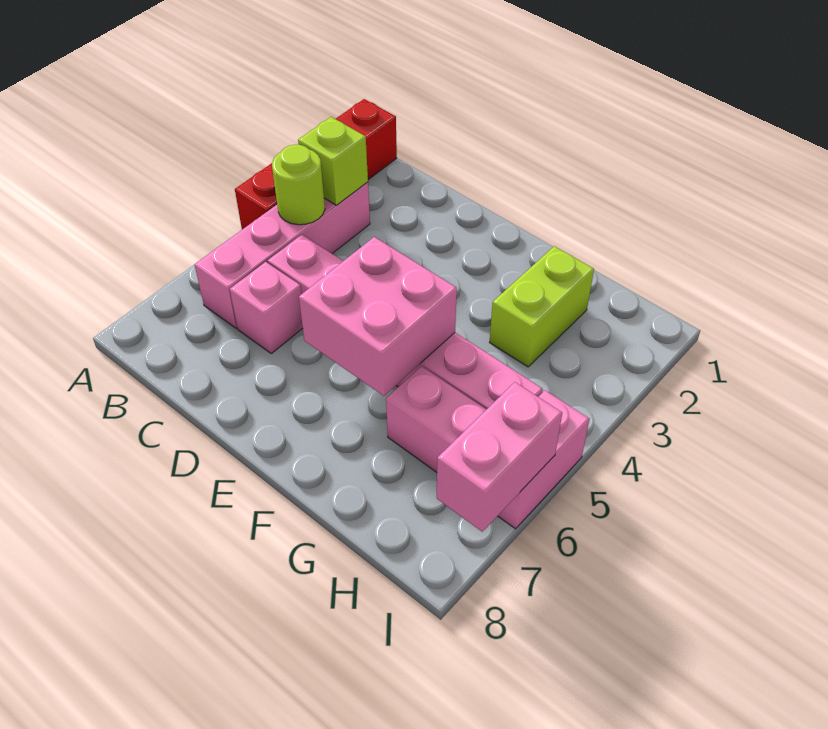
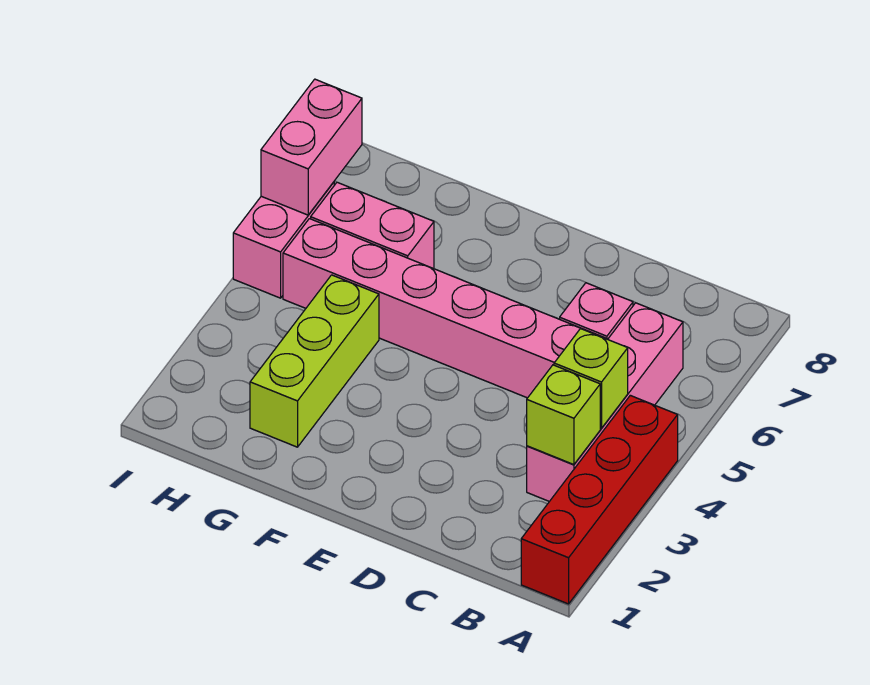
lime round brick B4 level 2 -> lime brick B4 level 2
pink brick E5:F6 level 2 -> none
lime brick G2:G3 level 1 -> lime brick G2:G4 level 1

